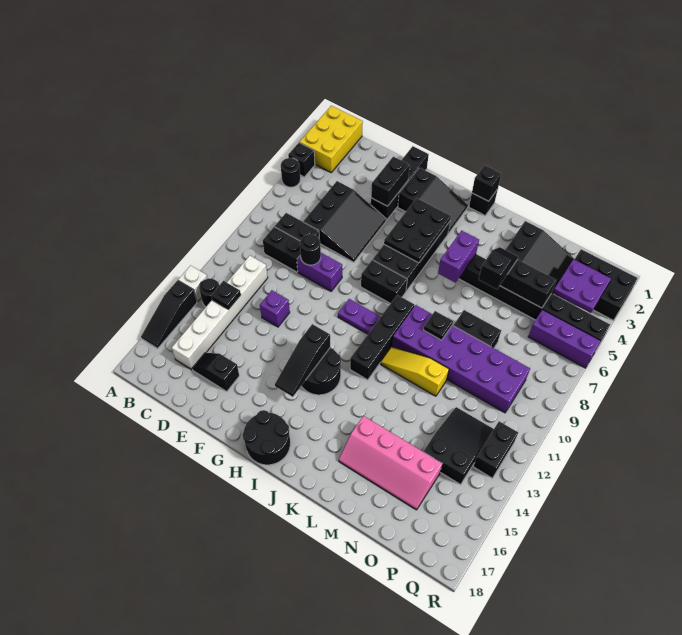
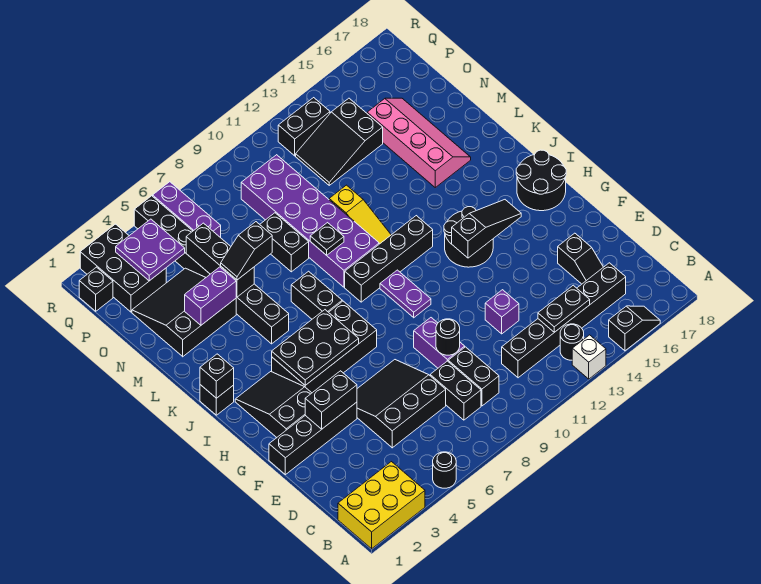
black brick A4 level 1 -> black brick Q1 level 1
black slope A14:A16 level 1 top 14 -> black slope A15:A16 level 1 top 15
white brick C11:C16 level 1 -> black brick C11:C16 level 1
black plate C13 level 2 -> black plate C13:C14 level 2
black brick H8:I8 level 1 -> black brick J7:K7 level 1
purple brick K5:K6 level 2 -> purple brick M3:M4 level 2

